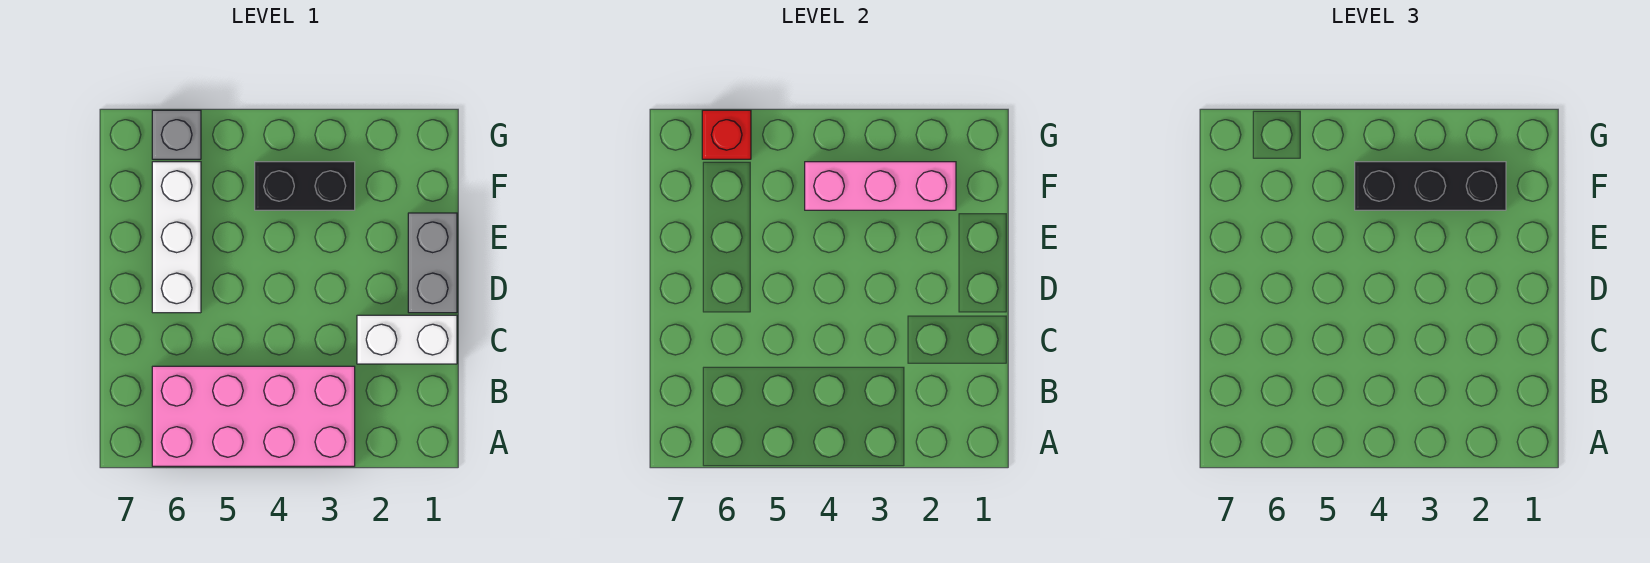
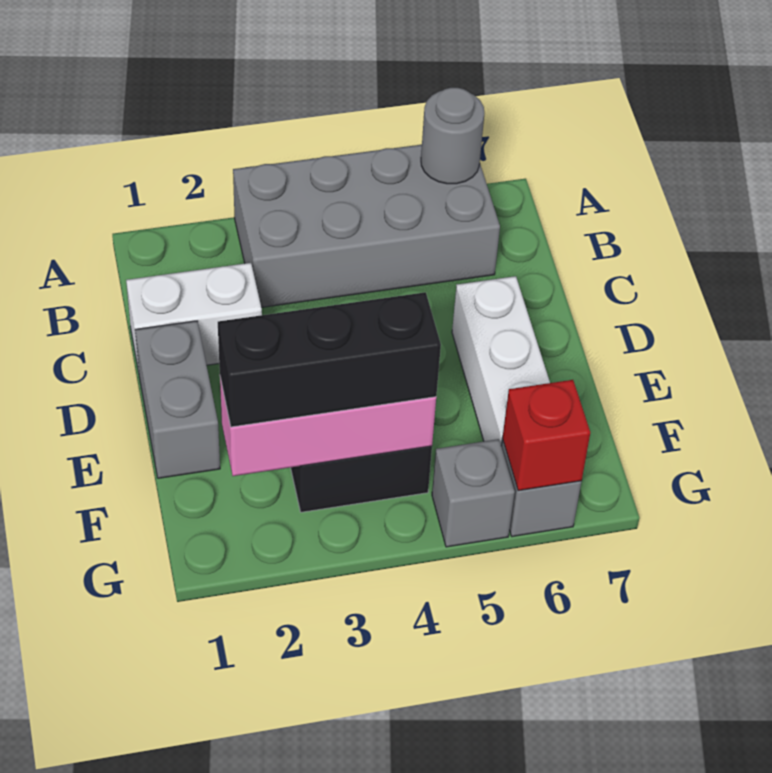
pink brick A3:B6 level 1 -> grey brick A3:B6 level 1
none -> grey round brick A6 level 2
none -> grey brick G5 level 1

